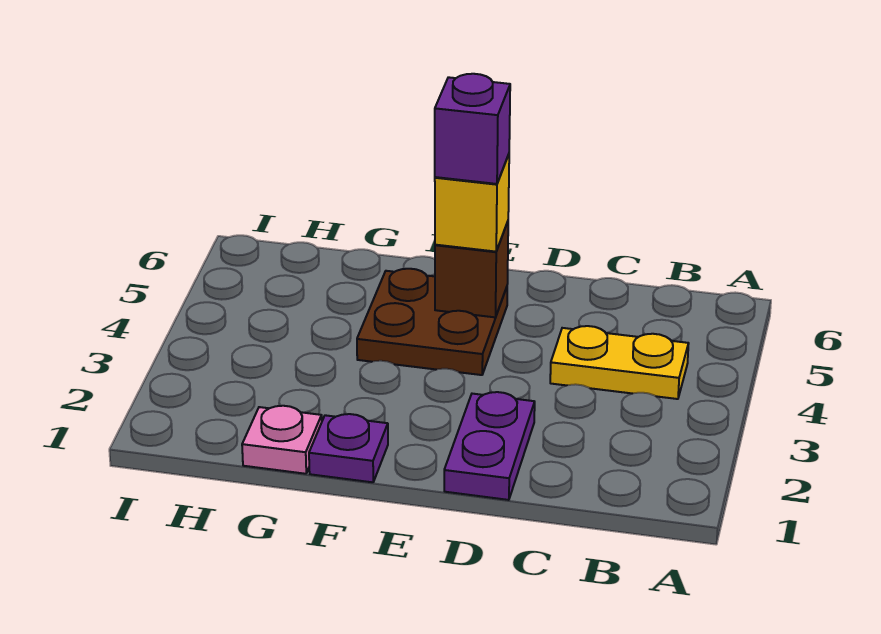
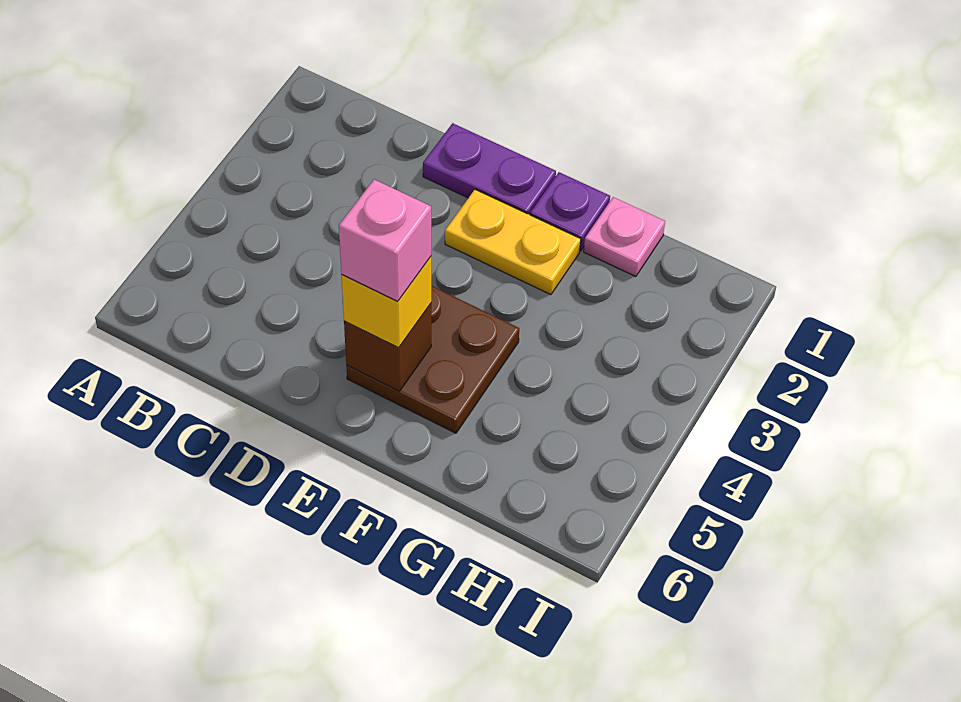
yellow plate B4:C4 level 1 -> yellow plate E2:F2 level 1
purple plate D1:D2 level 1 -> purple plate D1:E1 level 1
purple brick E5 level 4 -> pink brick E5 level 4

